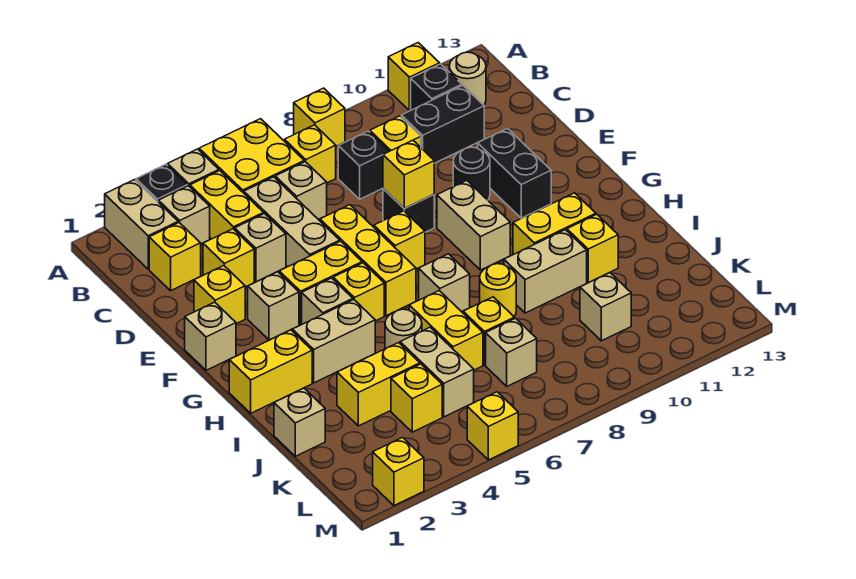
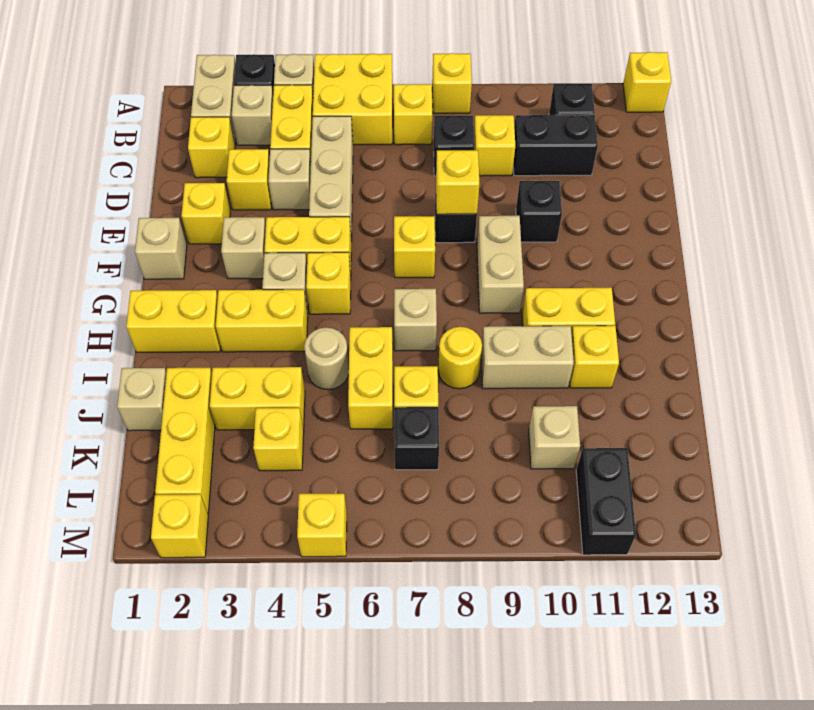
yellow brick A11 level 1 -> yellow brick A13 level 1
tan round brick B12 level 1 -> none
tan brick C6 level 1 -> none
yellow brick E6:G6 level 1 -> yellow brick J2:L2 level 1
black round brick E10 level 1 -> black brick E10 level 1
black brick E11:F11 level 1 -> black brick L11:M11 level 1
tan brick H3:H4 level 1 -> yellow brick H3:H4 level 1
tan brick J5:K5 level 1 -> none
tan brick K7 level 1 -> black brick K7 level 1

